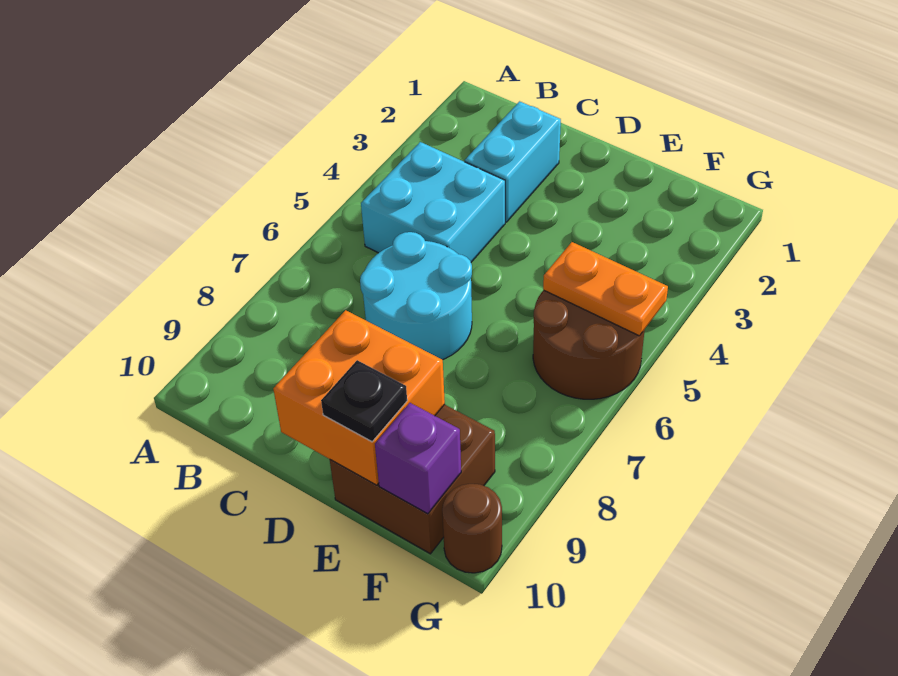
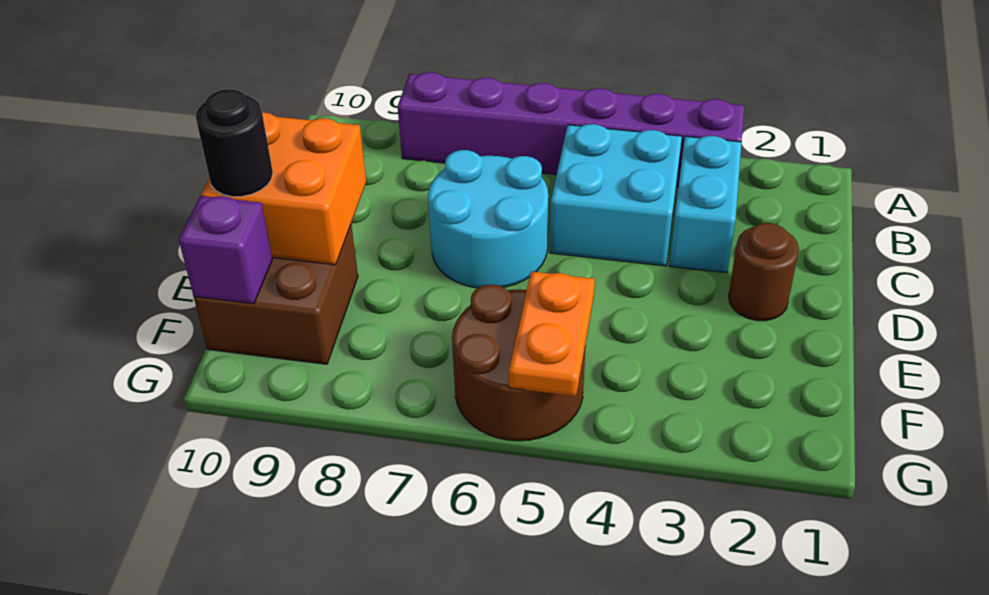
none -> purple brick A3:A8 level 1
cyan brick C2:C3 level 1 -> cyan brick B3:C3 level 1
black plate E10 level 3 -> black round brick E10 level 3
brown round brick G10 level 1 -> brown round brick D2 level 1

